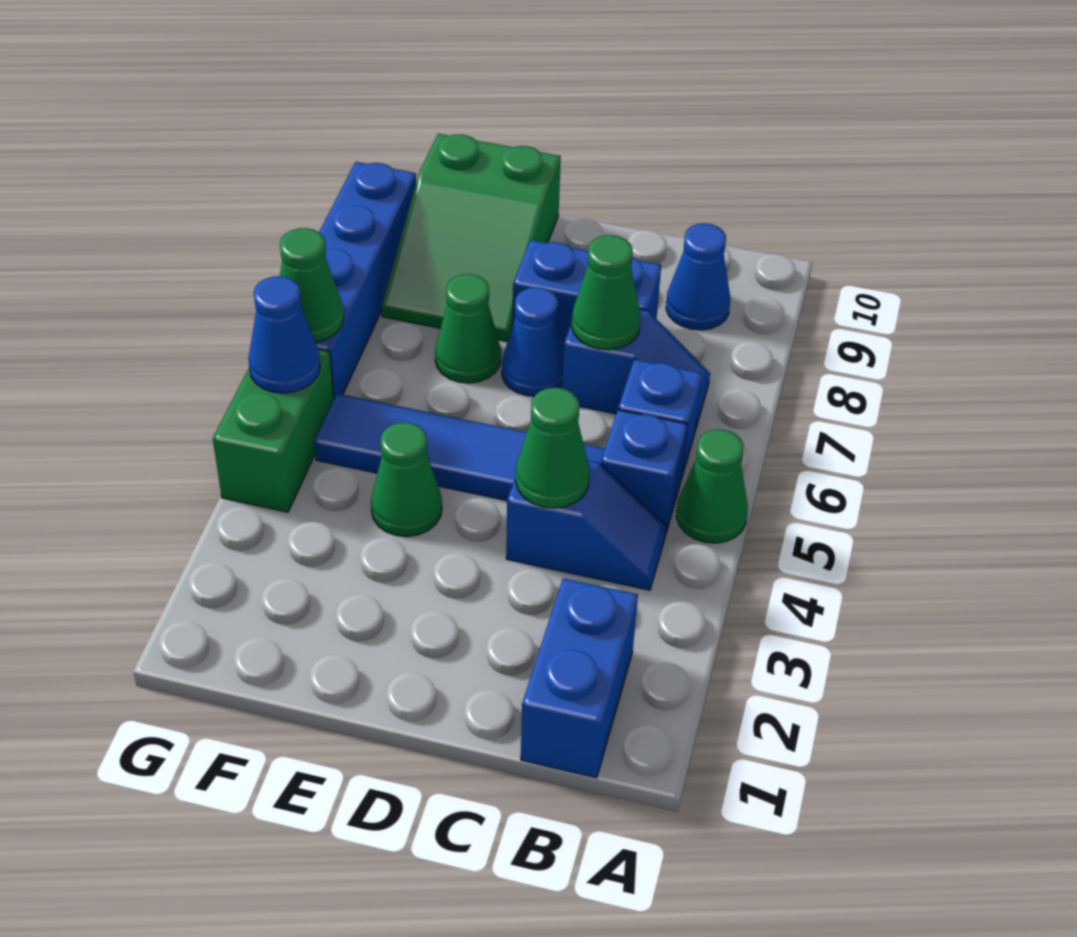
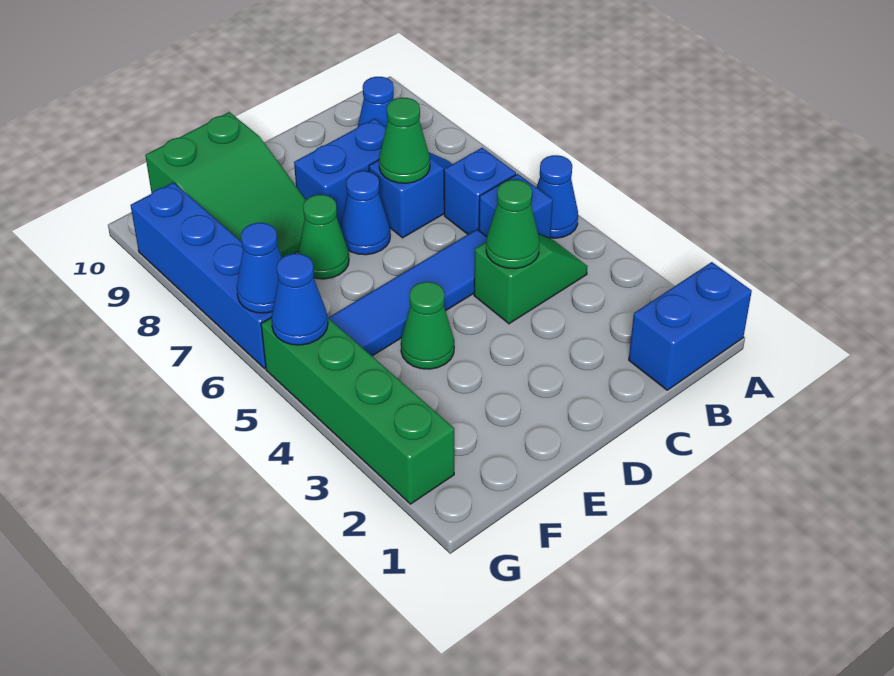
green cone A5 level 1 -> blue cone A5 level 1
blue brick B1:B2 level 1 -> blue brick A1:B1 level 1
blue slope B4:C4 level 1 top C -> green slope B4:C4 level 1 top C
green brick G4:G5 level 1 -> green brick G2:G5 level 1
green cone G6 level 2 -> blue cone G6 level 2

